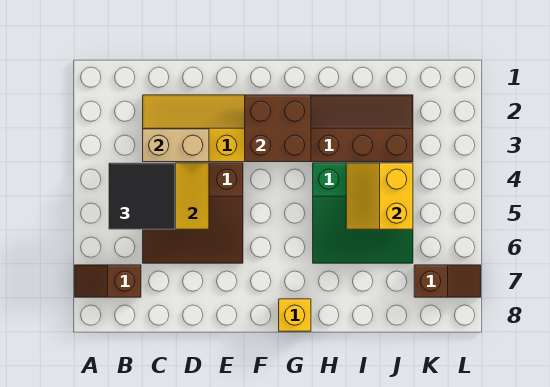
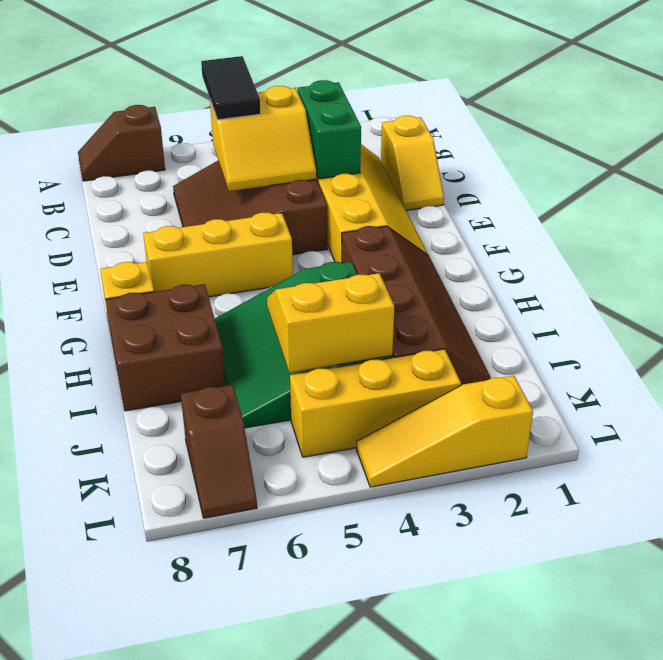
brown slope A7:B7 level 1 top B -> brown slope A7:A8 level 1 top 7
black tile B4:C5 level 3 -> black tile B5:C5 level 3
none -> yellow slope C1:D1 level 1 top C
tan brick C3:D3 level 2 -> green brick C3:D3 level 2
brown brick F2:G3 level 2 -> brown brick H7:I8 level 1
none -> yellow brick F5:F7 level 1
none -> yellow brick K3:K5 level 1
none -> yellow slope L2:L4 level 1 top 2

